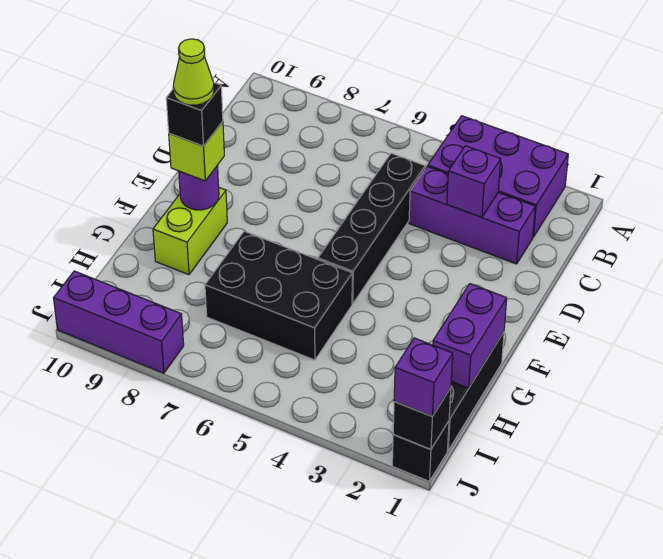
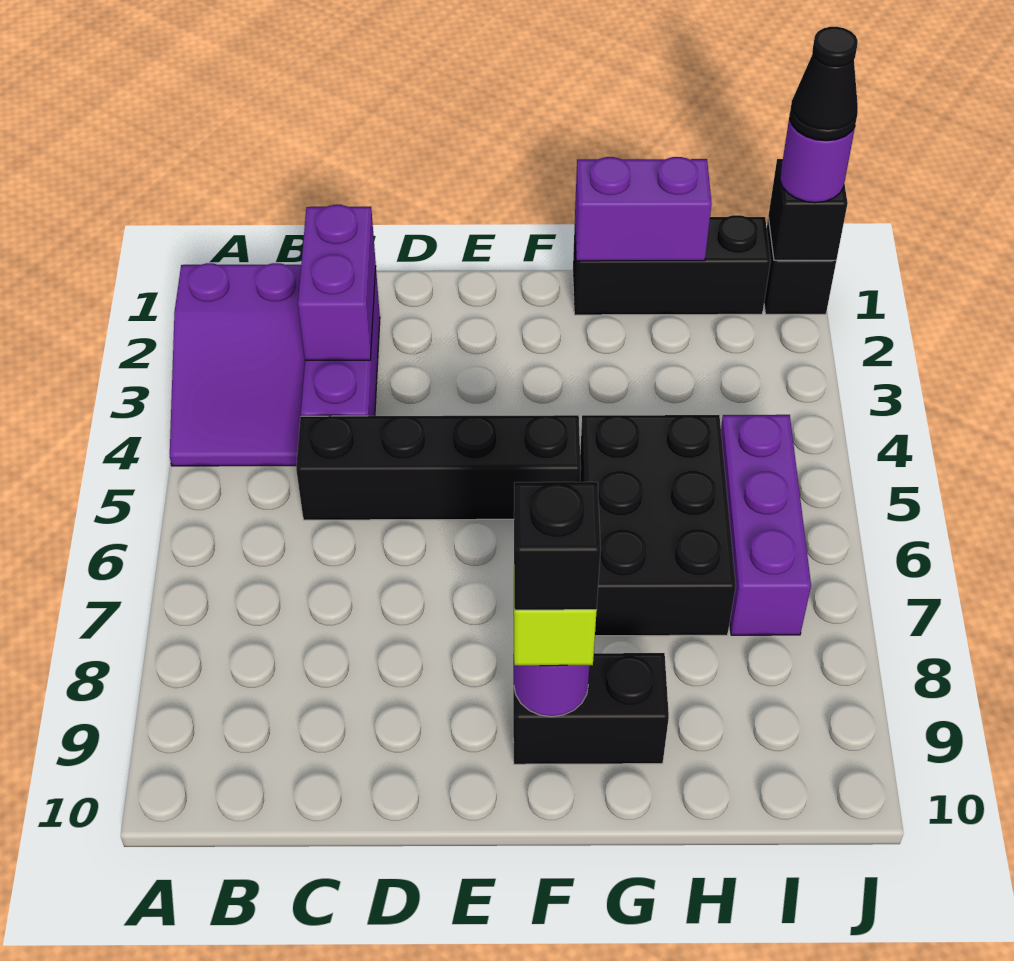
purple brick A2:B4 level 1 -> purple slope A2:B4 level 1 top 2
purple brick C3 level 2 -> purple brick C2:C3 level 2
lime brick F9:G9 level 1 -> black brick F9:G9 level 1
lime cone F9 level 5 -> none
purple brick J1 level 3 -> purple round brick J1 level 3
none -> black cone J1 level 4
purple brick J8:J10 level 1 -> purple brick I5:I7 level 1

